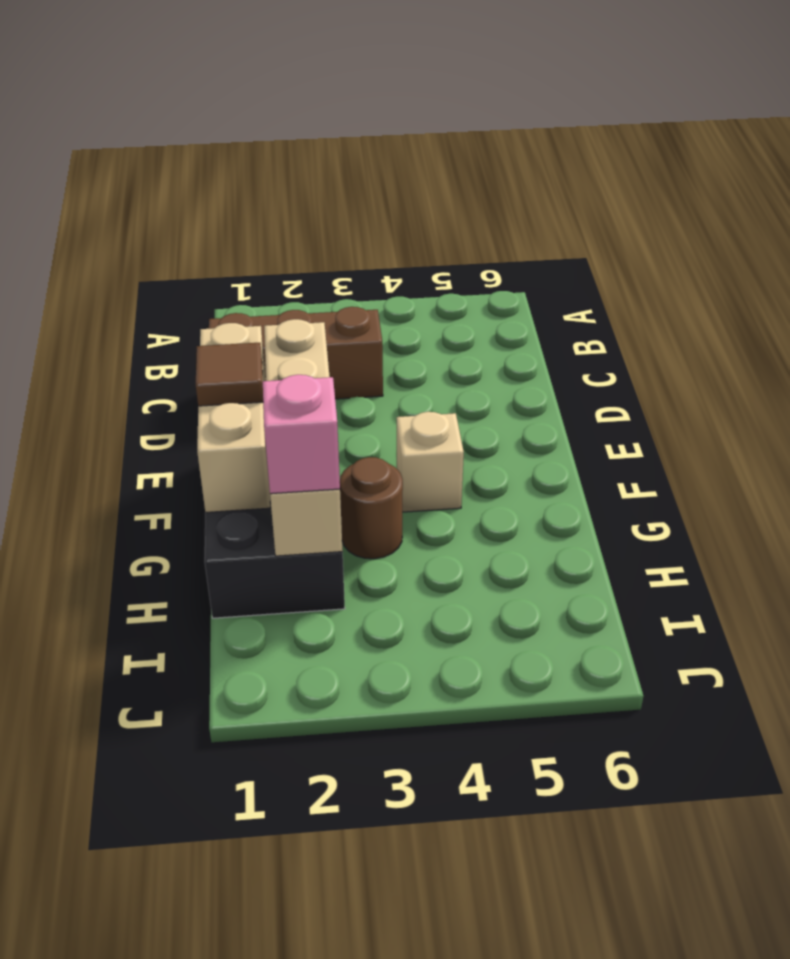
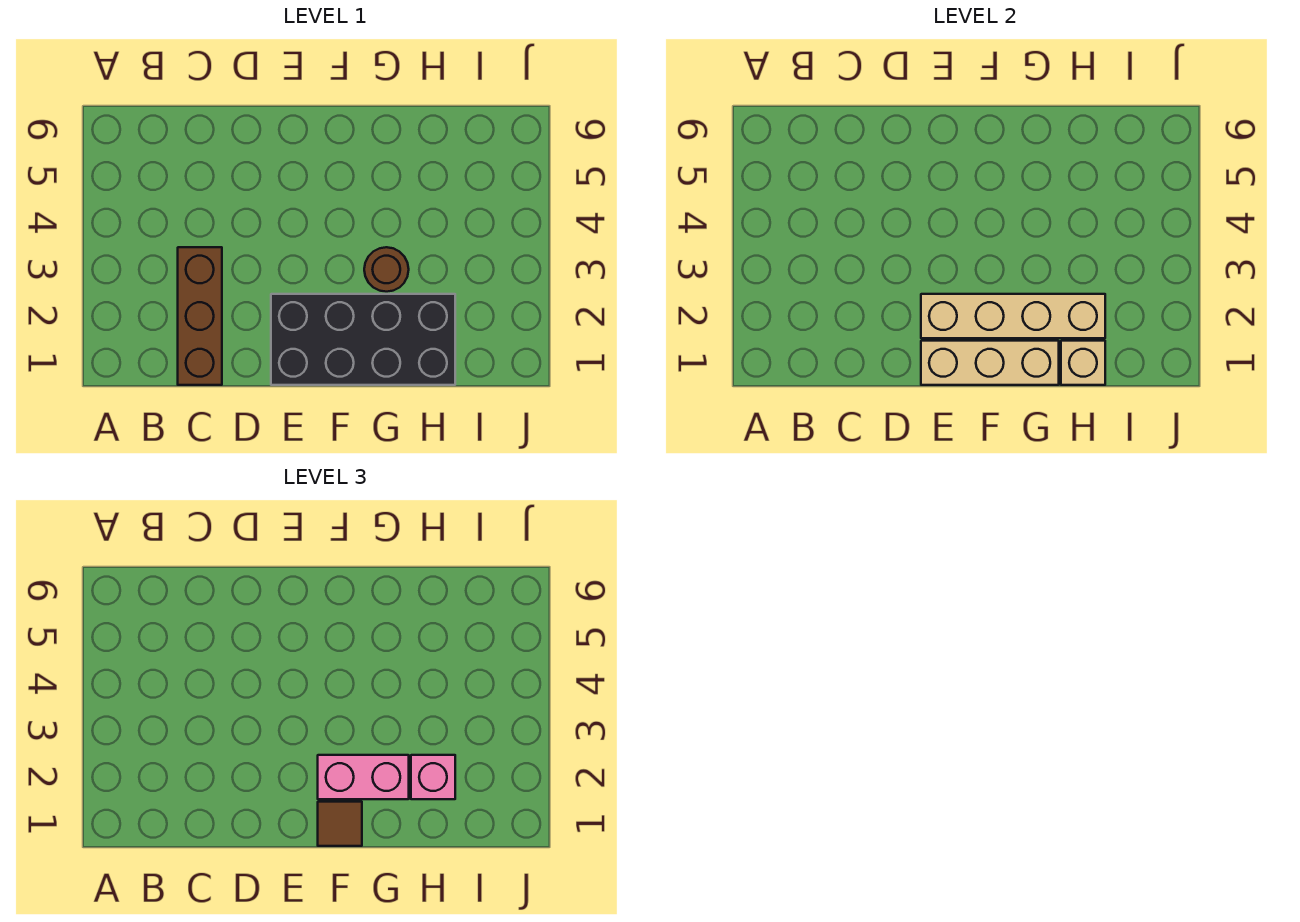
none -> pink brick F2:G2 level 3
tan brick F4 level 1 -> tan brick H1 level 2

